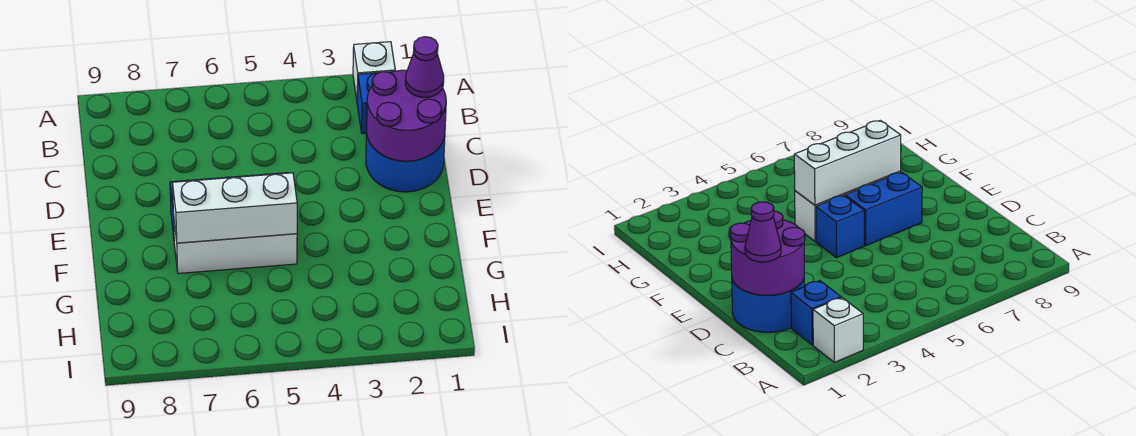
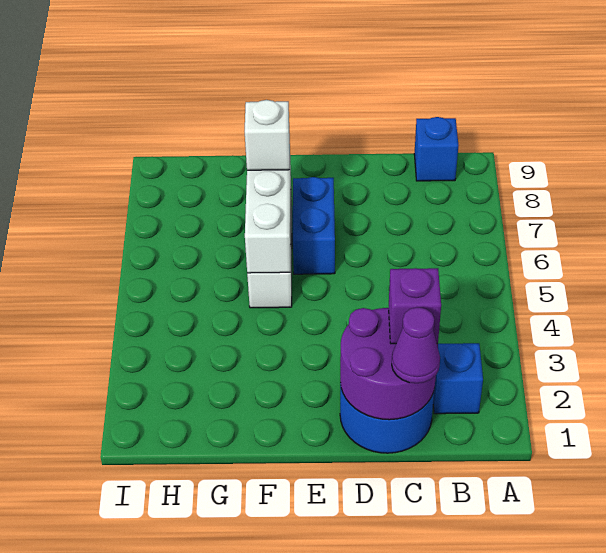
white brick A2 level 1 -> white brick F7 level 3
none -> purple brick C2 level 3
blue brick E5 level 1 -> blue brick B9 level 1

